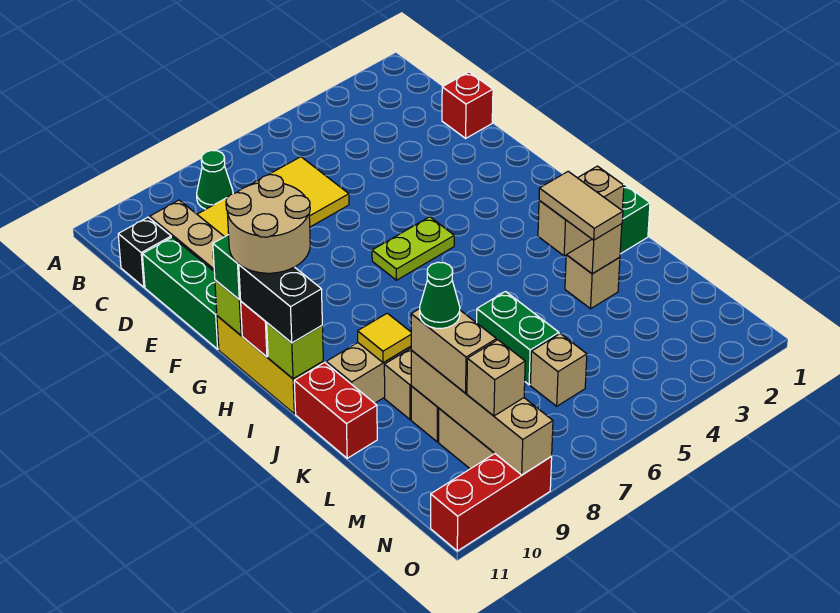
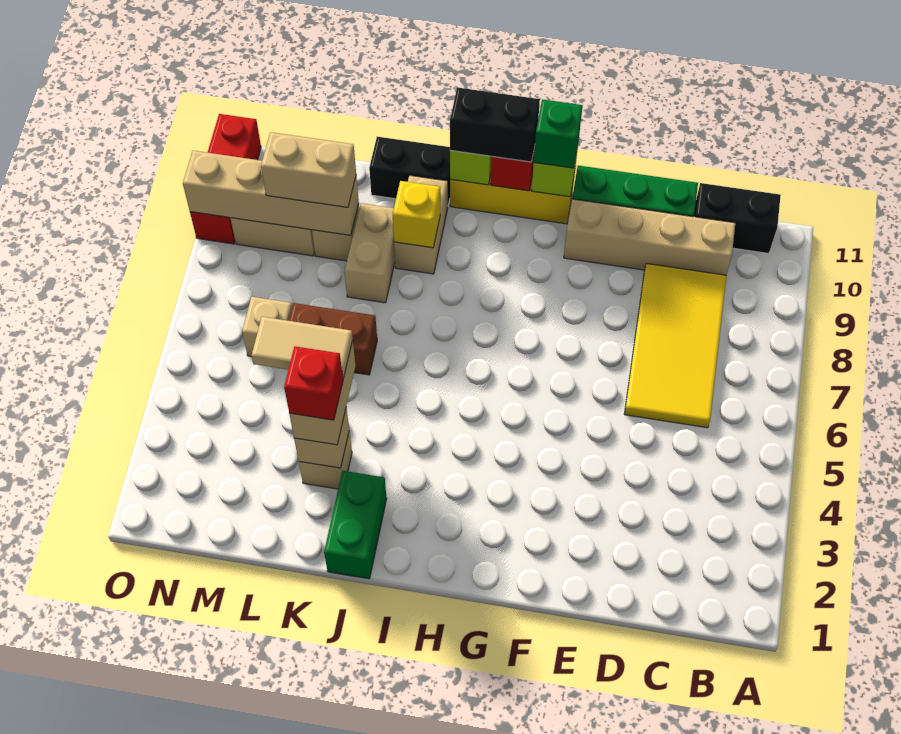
green cone B8 level 1 -> none
black brick C11 level 1 -> black brick B11:C11 level 1
red brick D1 level 1 -> red brick K3 level 4
lime plate G5:G6 level 1 -> none
tan round brick G10:H11 level 4 -> none
yellow tile J9 level 2 -> yellow brick J9 level 2
red brick J11:K11 level 1 -> black brick J11:K11 level 1
green brick K6:L6 level 1 -> brown brick K6:L6 level 1
green cone L9 level 4 -> none
tan brick N9 level 3 -> none

